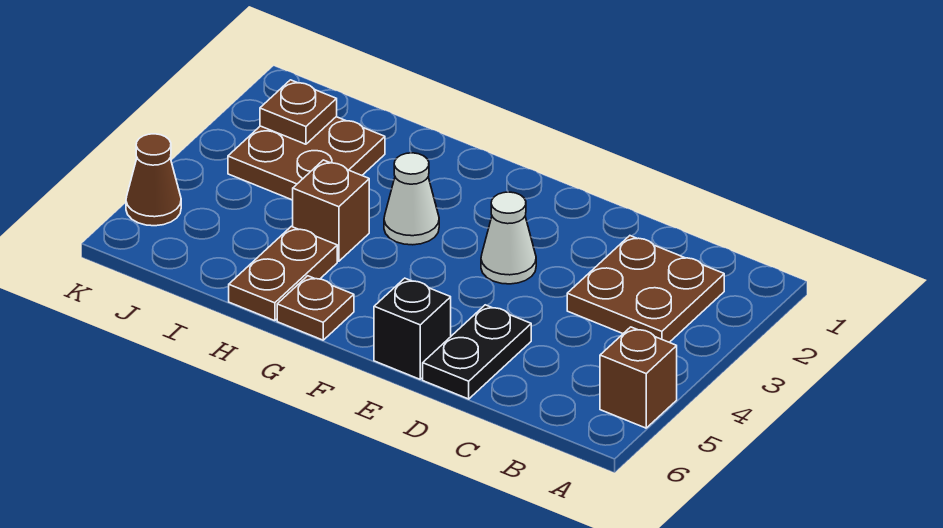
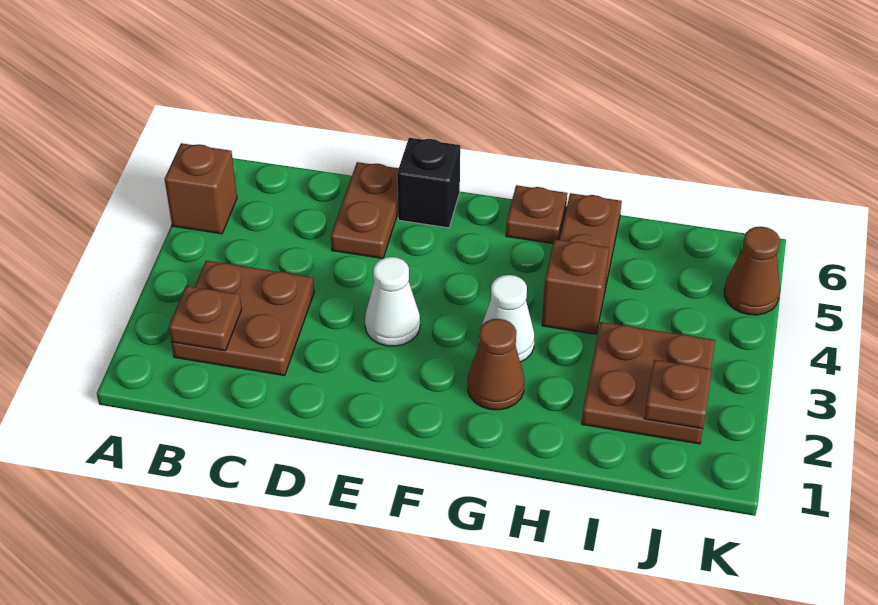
none -> brown plate B2 level 2
black plate D5:D6 level 1 -> brown plate D5:D6 level 1
none -> brown cone G2 level 1

